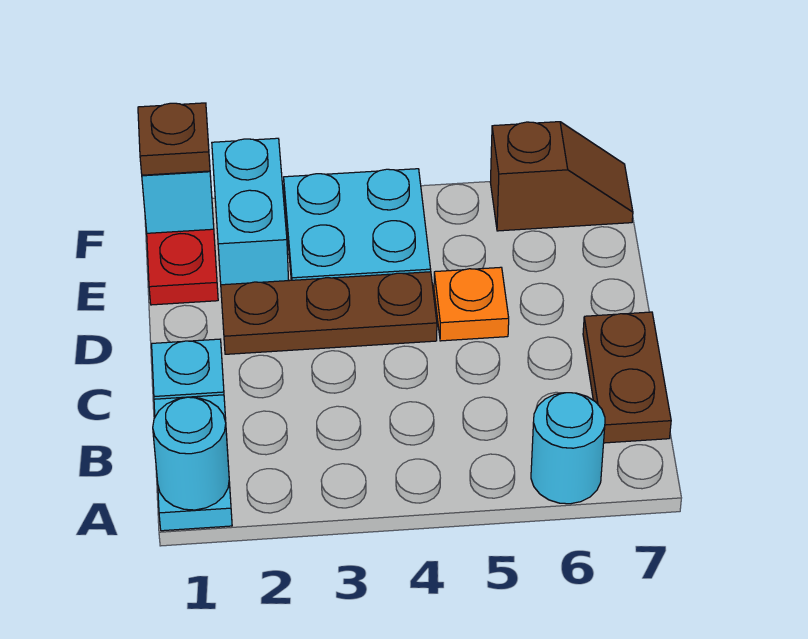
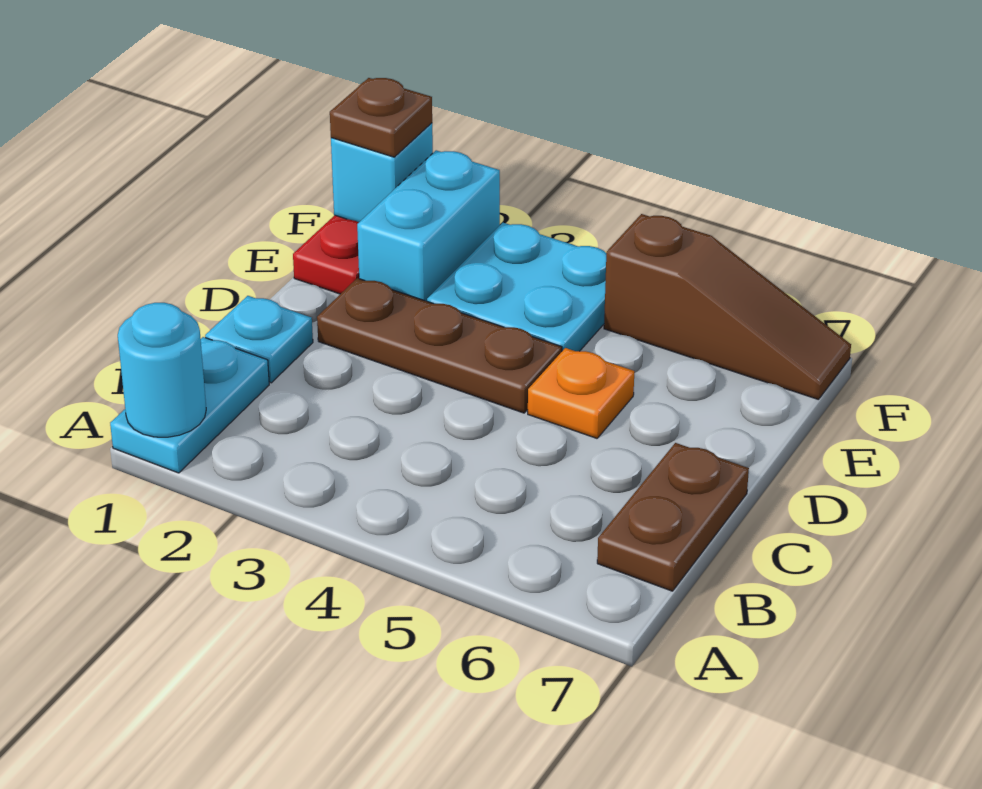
cyan round brick A6 level 1 -> none
brown slope F6:F7 level 1 top 6 -> brown slope F5:F7 level 1 top 5

